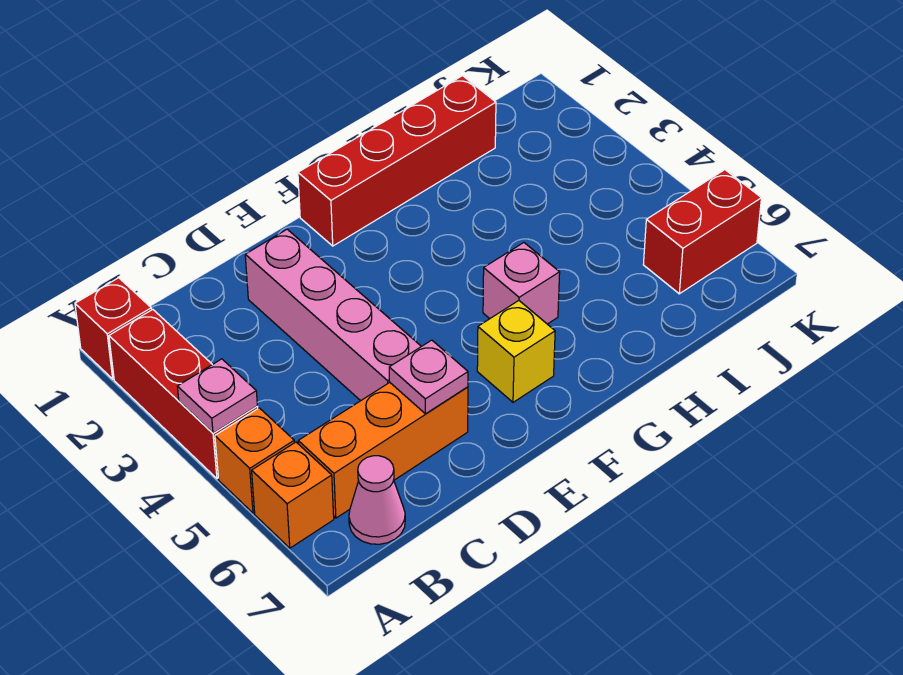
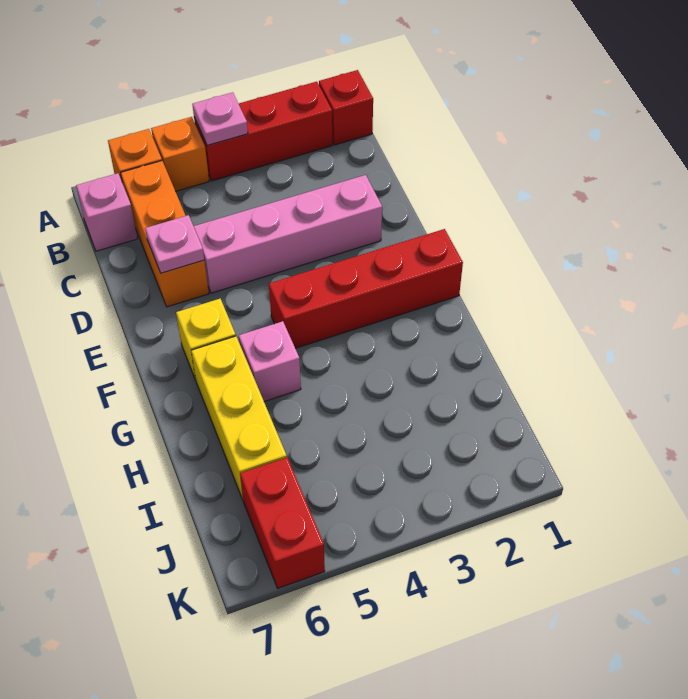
pink cone B7 level 1 -> pink brick B7 level 1
red brick F1:I1 level 1 -> red brick F1:F4 level 1
none -> yellow brick G6:I6 level 1

